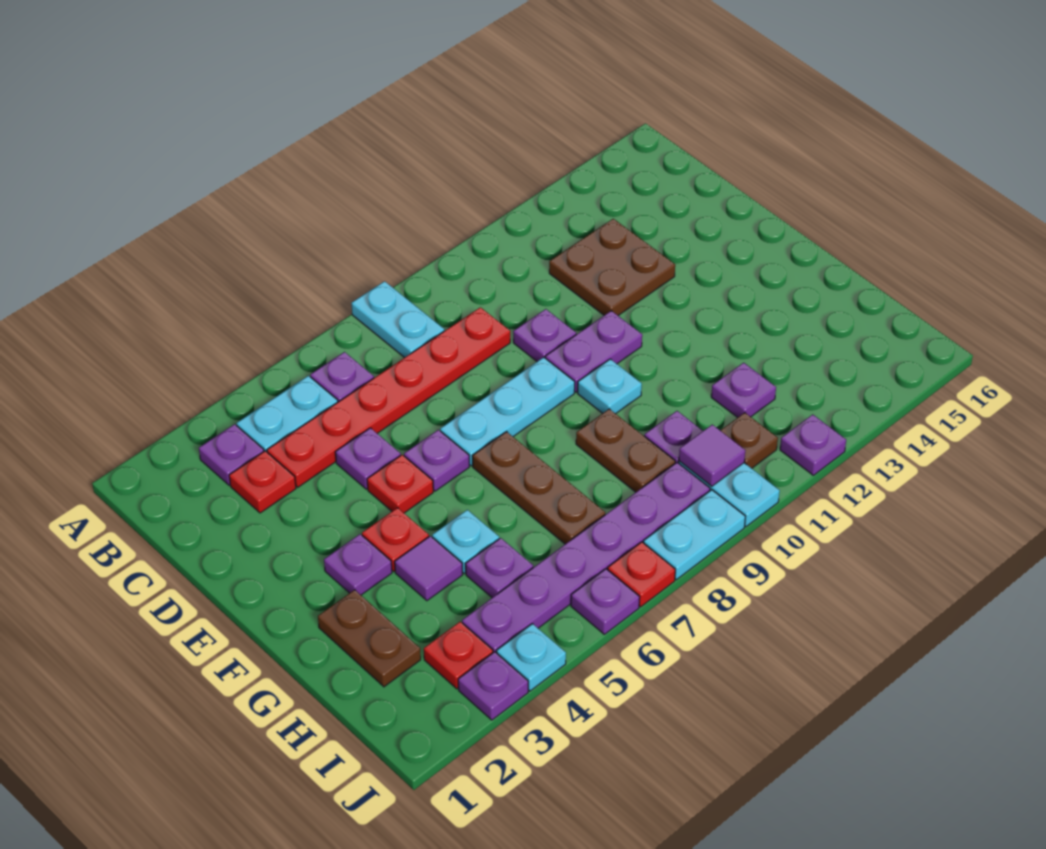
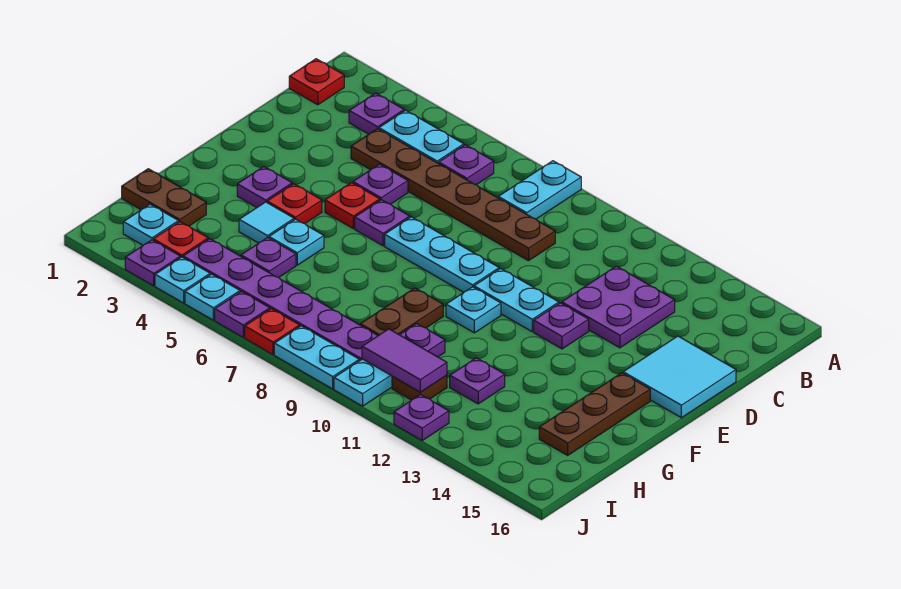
red plate C3 level 1 -> red plate B1 level 1
red plate C4:C9 level 1 -> brown plate C4:C9 level 1
brown plate C12:D13 level 1 -> purple plate C12:D13 level 1
purple plate D10 level 1 -> purple plate E12 level 1
none -> cyan tile D15:E16 level 1
purple plate E10:E11 level 1 -> cyan plate E10:E11 level 1
brown plate F7:H7 level 1 -> brown plate F15:H15 level 1
brown plate G2:H2 level 1 -> brown plate H1:H2 level 1
purple tile G4 level 1 -> cyan tile G4 level 1
none -> cyan plate I2 level 1
purple tile I10 level 2 -> purple tile I10:I11 level 2
none -> cyan plate J5 level 1

